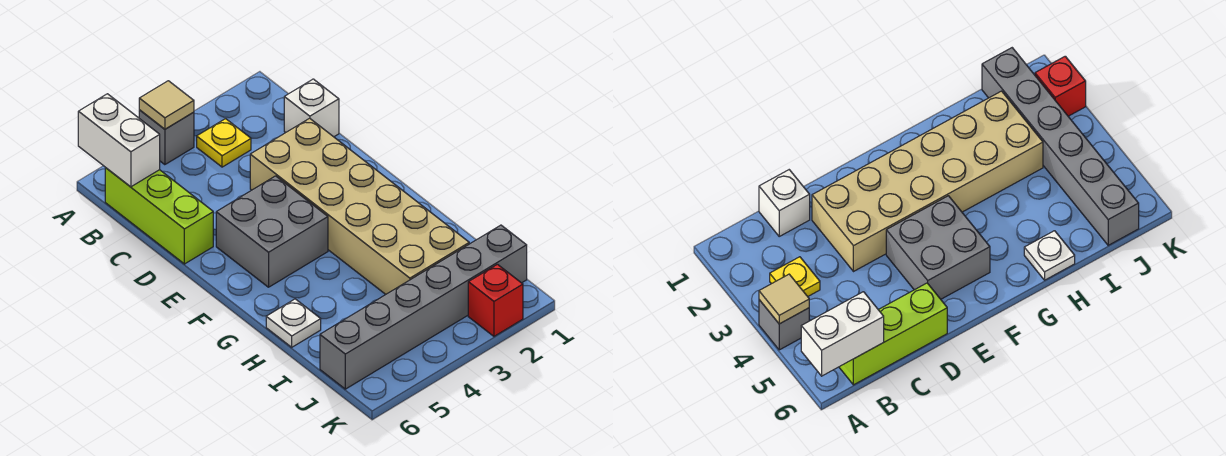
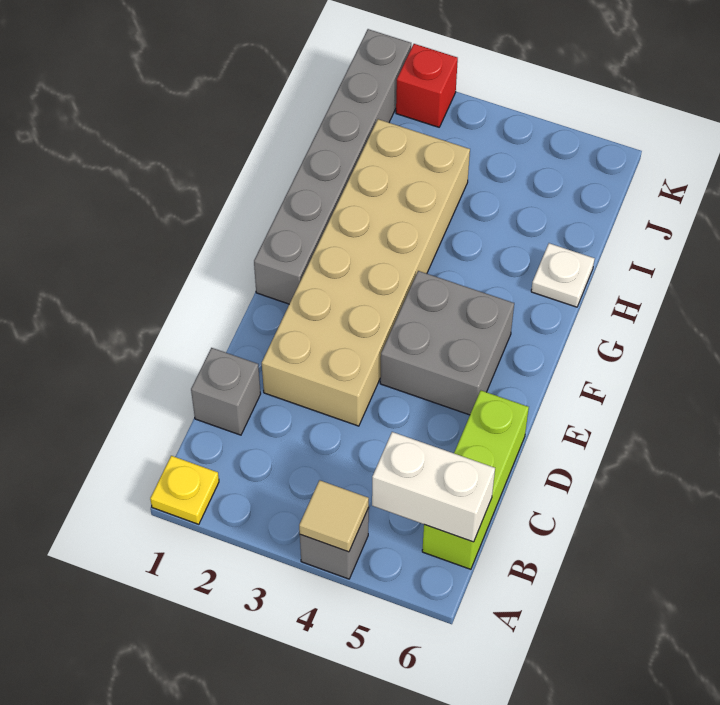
white brick A6:B6 level 2 -> white brick B5:B6 level 2
yellow plate B3 level 1 -> yellow plate A1 level 1
white brick C1 level 1 -> grey brick C1 level 1
grey brick J1:J6 level 1 -> grey brick F1:K1 level 1

